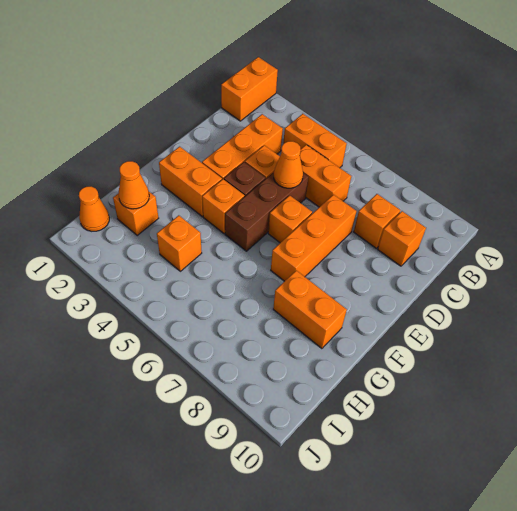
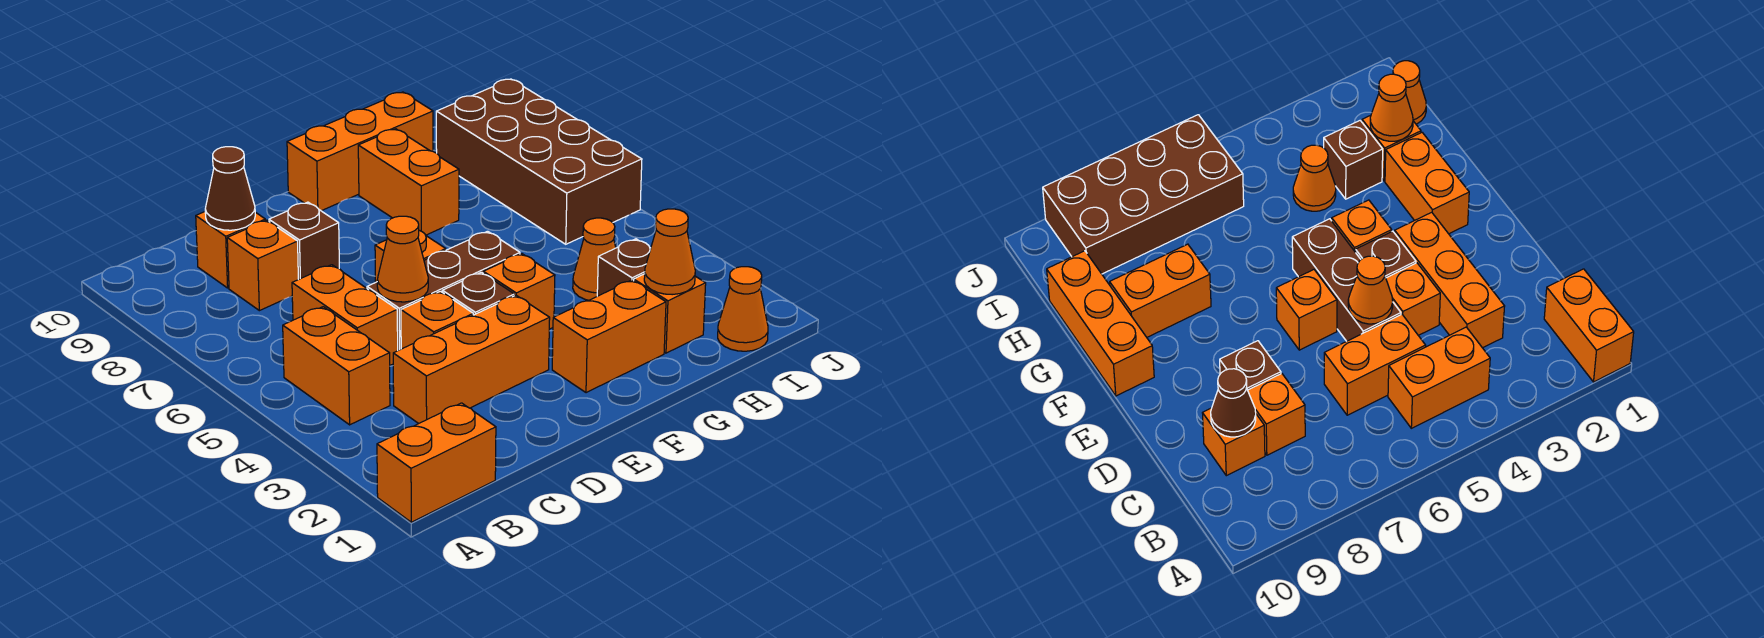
none -> brown cone C9 level 2
orange brick D7:F7 level 1 -> orange brick F10:H10 level 1
none -> brown brick D8 level 1
orange brick F2:F3 level 1 -> orange brick F2:G2 level 1
none -> brown brick H3 level 1
orange brick H4 level 1 -> orange cone H4 level 1
none -> brown brick I6:J9 level 1

